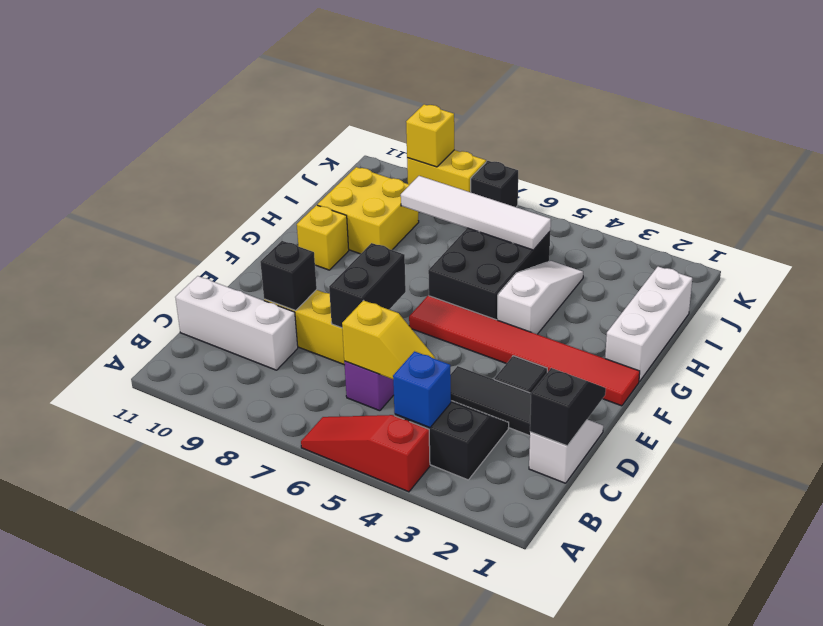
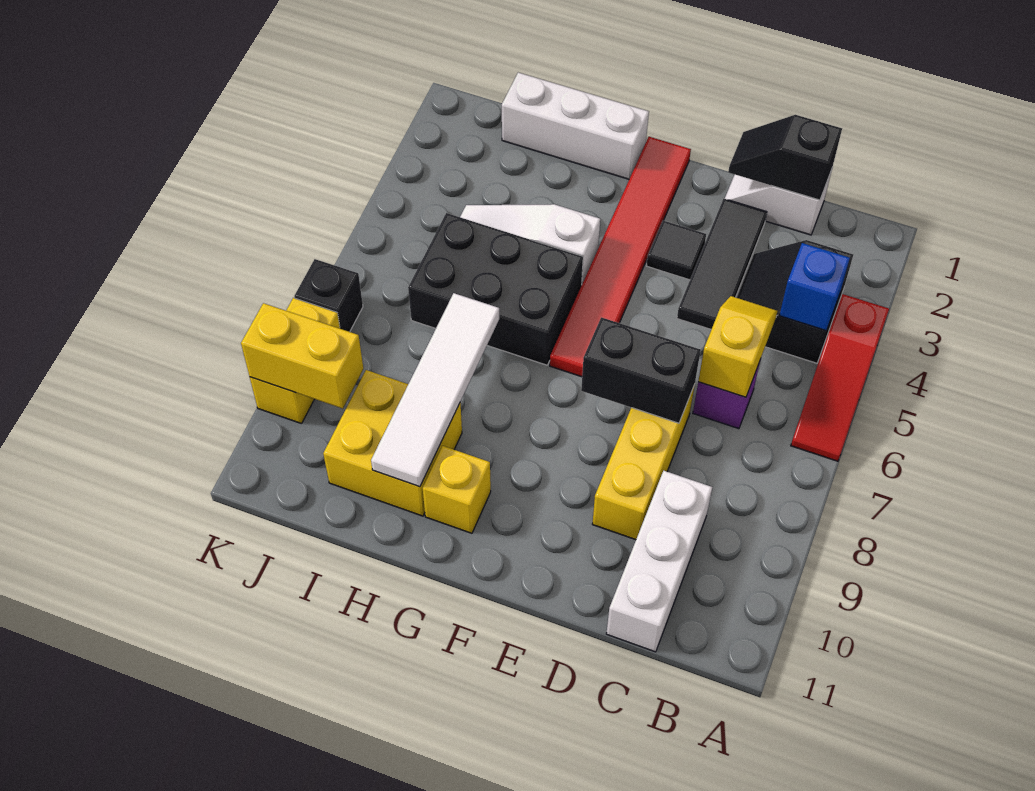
black brick D9 level 2 -> none
white tile I5:I8 level 2 -> white tile H7:H10 level 2
yellow brick K9 level 2 -> yellow brick J9:K9 level 2

